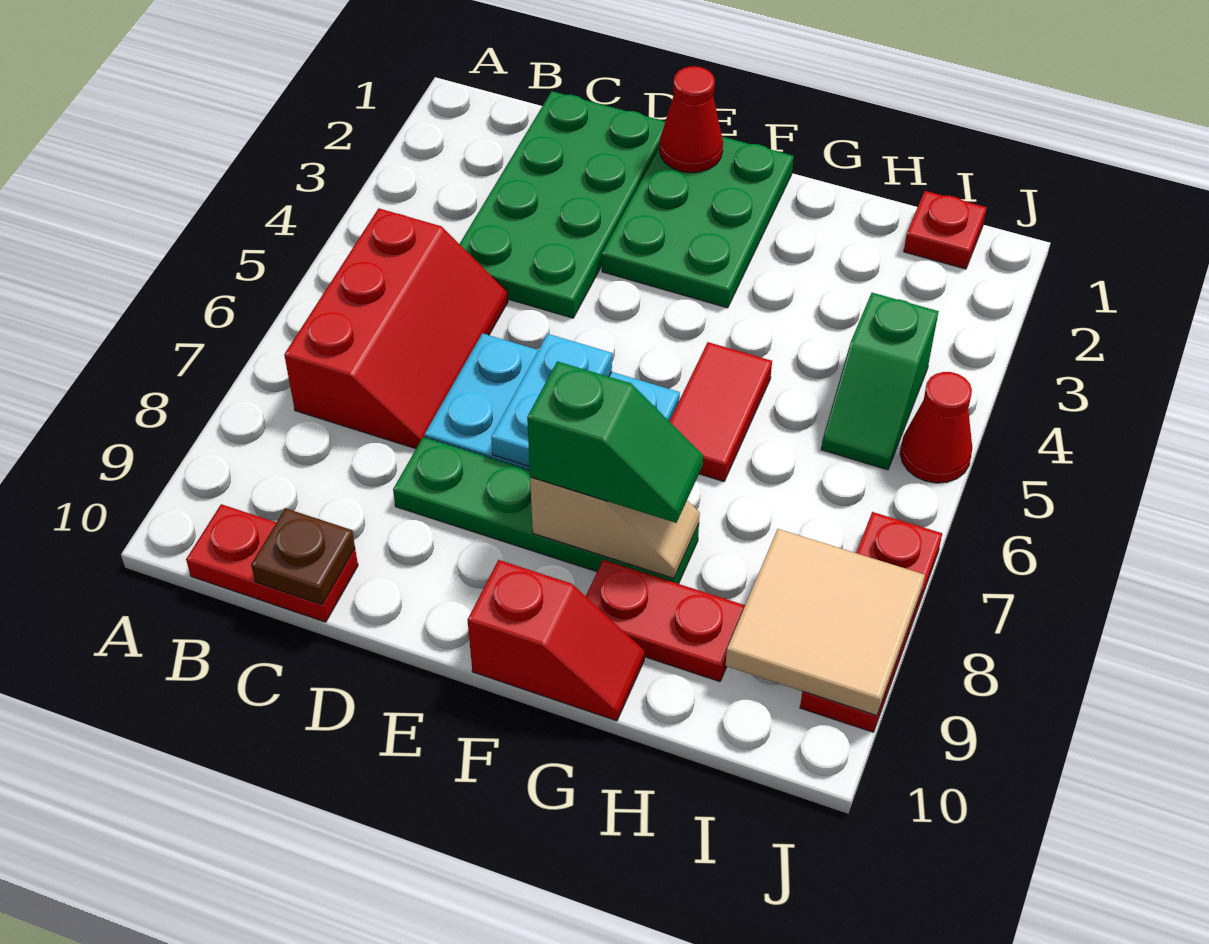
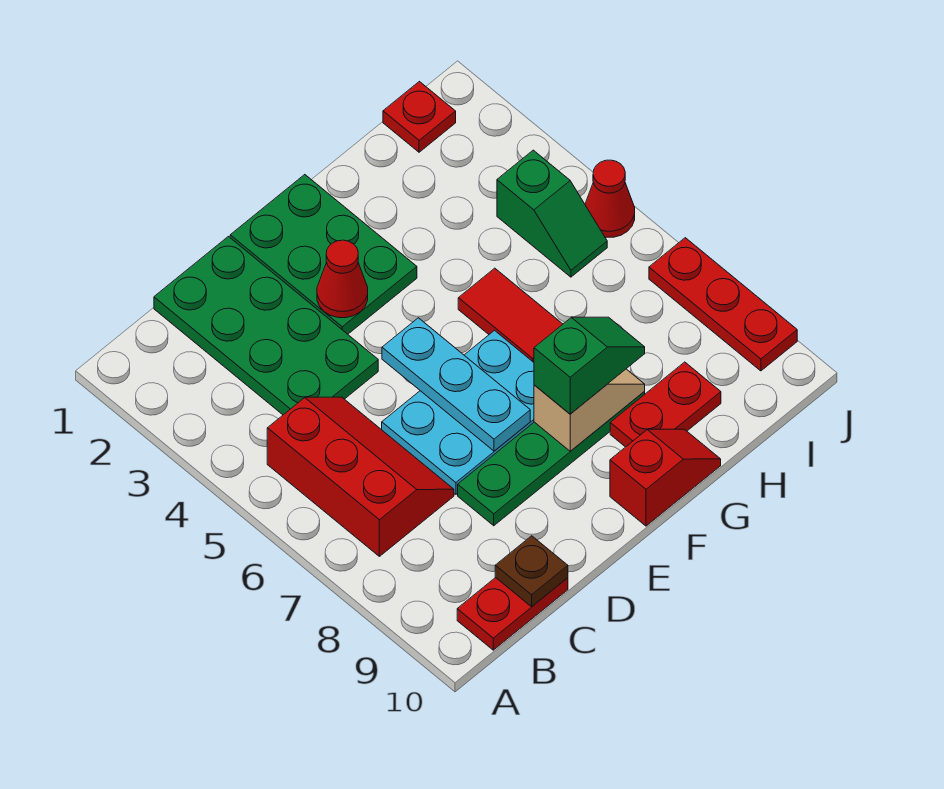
red cone E1 level 2 -> red cone E3 level 2
cyan plate E6:E7 level 2 -> cyan plate E5:E7 level 2
tan tile I8:J9 level 2 -> none

